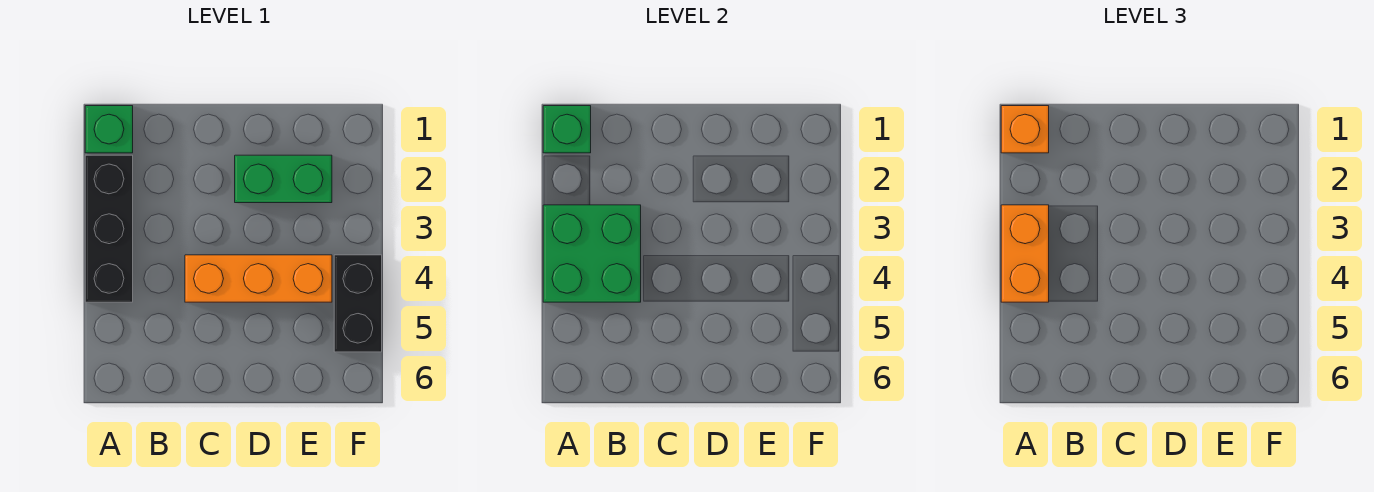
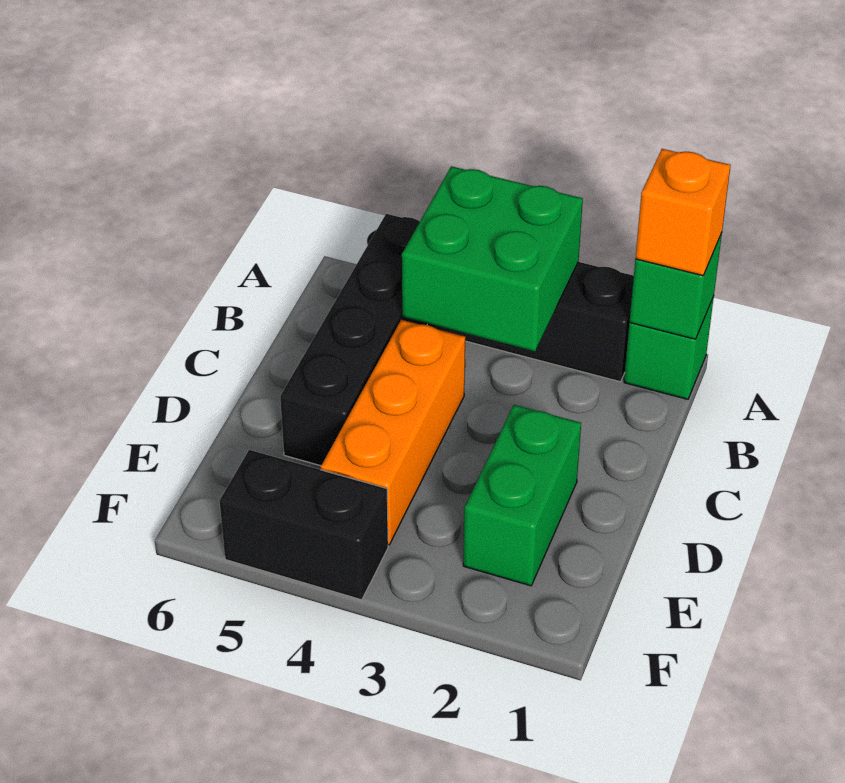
orange brick A3:A4 level 3 -> none
none -> black brick A5:D5 level 1

